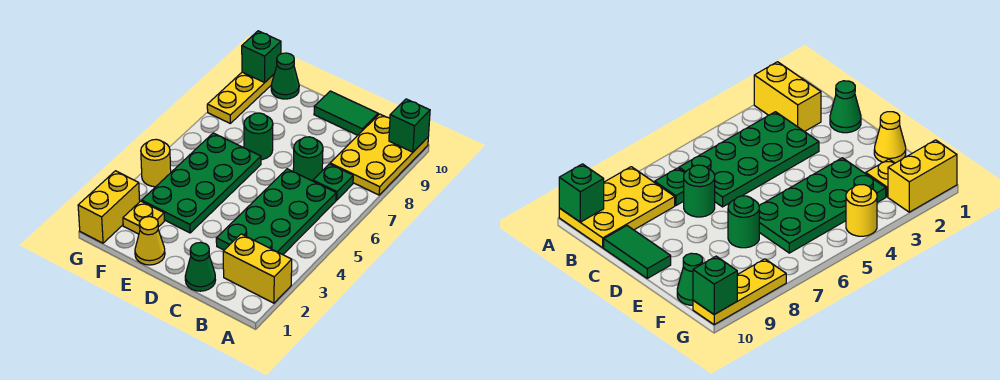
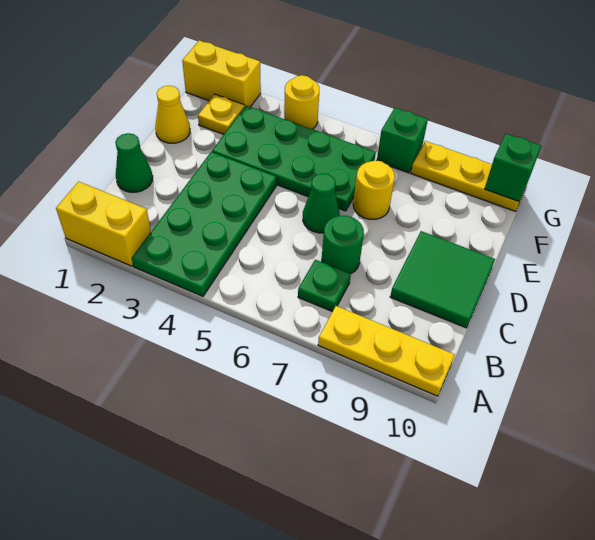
yellow brick A2:B2 level 1 -> yellow brick A1:A2 level 1
yellow plate A8:B10 level 1 -> yellow plate A8:A10 level 1
green brick A10 level 2 -> green brick G7 level 1
green plate B3:C6 level 1 -> green plate A3:D4 level 1
green tile C10:D10 level 1 -> green tile C9:D10 level 1
green round brick E7 level 1 -> yellow round brick E7 level 1
green cone F10 level 1 -> green cone D6 level 1

